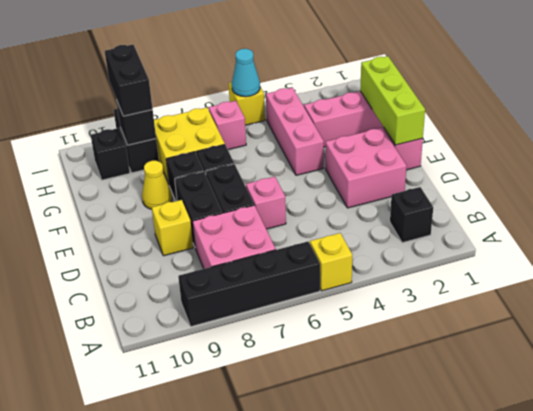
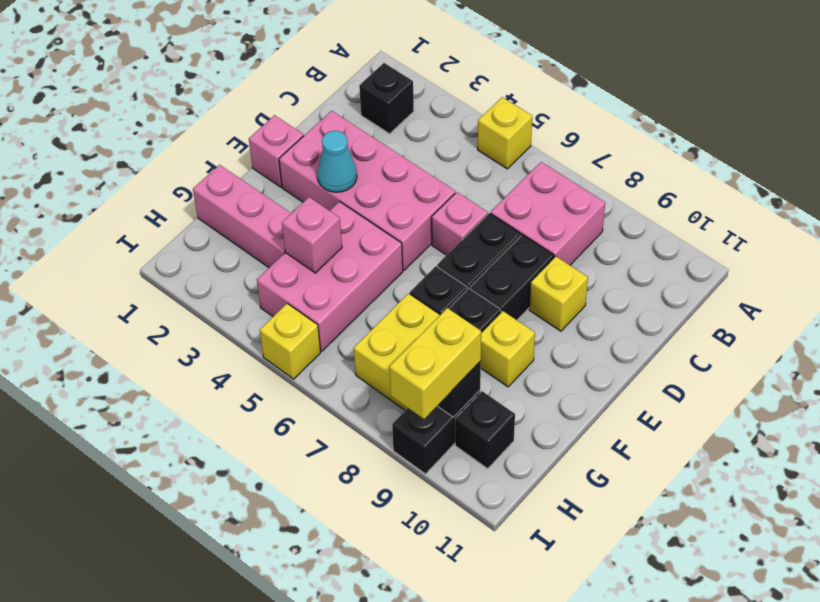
black brick A6:A9 level 1 -> none
pink brick D2:E3 level 1 -> pink brick D2:E5 level 1
lime brick E1:G1 level 2 -> none
pink brick F4:H4 level 1 -> pink brick F4:H5 level 1
yellow cone F9 level 1 -> yellow brick F9 level 1
pink brick H6 level 1 -> pink brick G4 level 2
black brick H9:I9 level 3 -> yellow brick H9:I9 level 3
cyan cone I5 level 2 -> cyan cone E3 level 2

